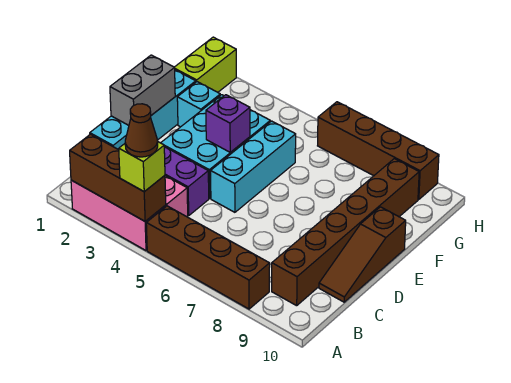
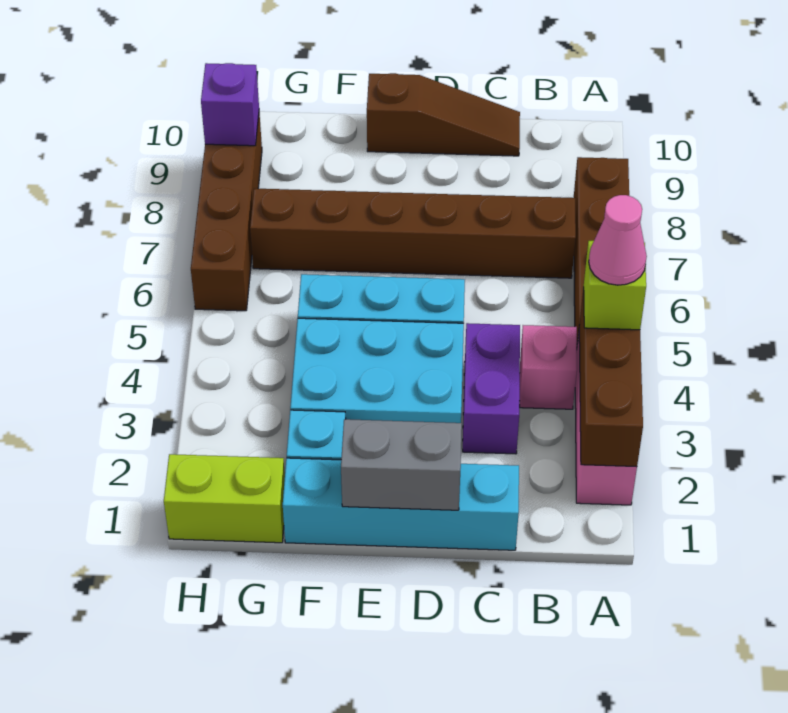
brown cone A4 level 4 -> pink cone A4 level 4
brown brick B9:G9 level 1 -> brown brick B7:G7 level 1
purple brick E4 level 2 -> purple brick H9 level 2

